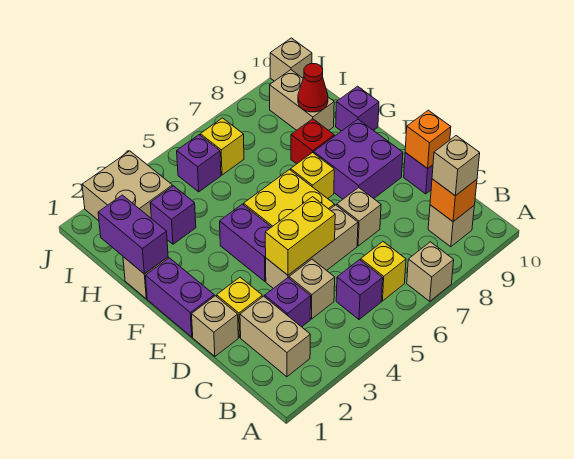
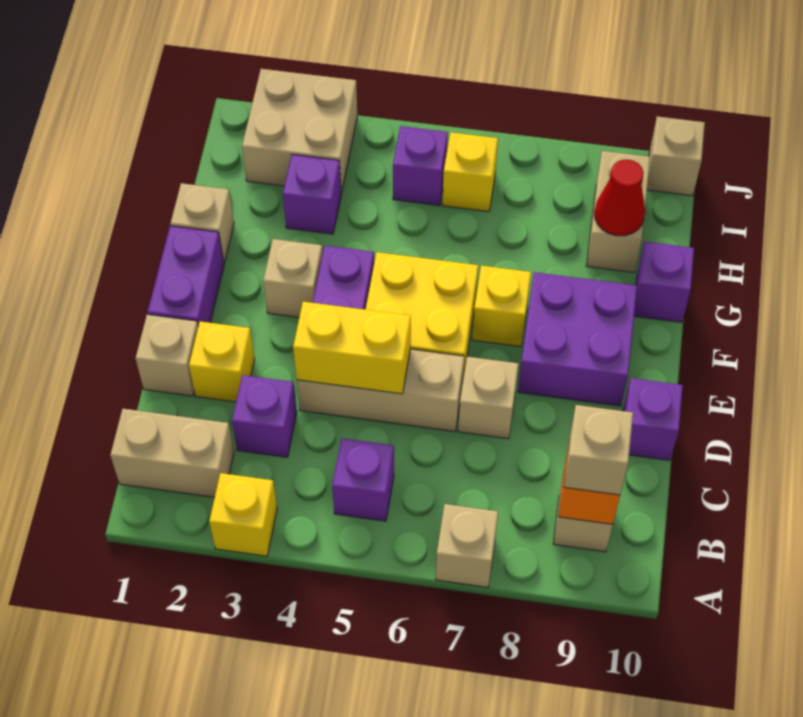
tan brick B2:C2 level 1 -> tan brick B1:B2 level 1
yellow brick B6 level 1 -> yellow brick A3 level 1
tan brick C4 level 1 -> tan brick F3 level 1
orange brick D10 level 2 -> none
purple brick G1:H1 level 2 -> none
red brick G8 level 1 -> none

